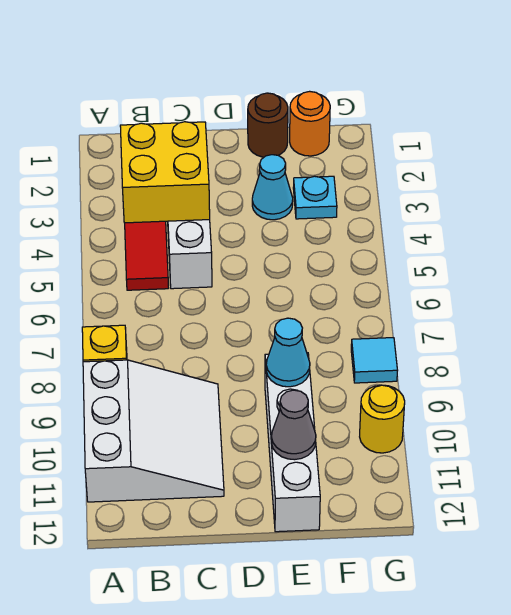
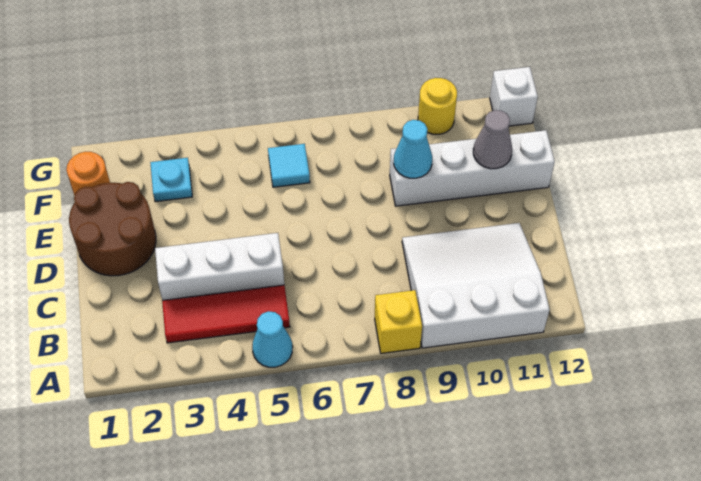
yellow brick B3:C4 level 2 -> none
brown round brick E1 level 1 -> brown round brick D1:E2 level 1
cyan cone E3 level 1 -> cyan cone A5 level 1
cyan tile G8 level 1 -> cyan tile F6 level 1
none -> white brick G12 level 1

